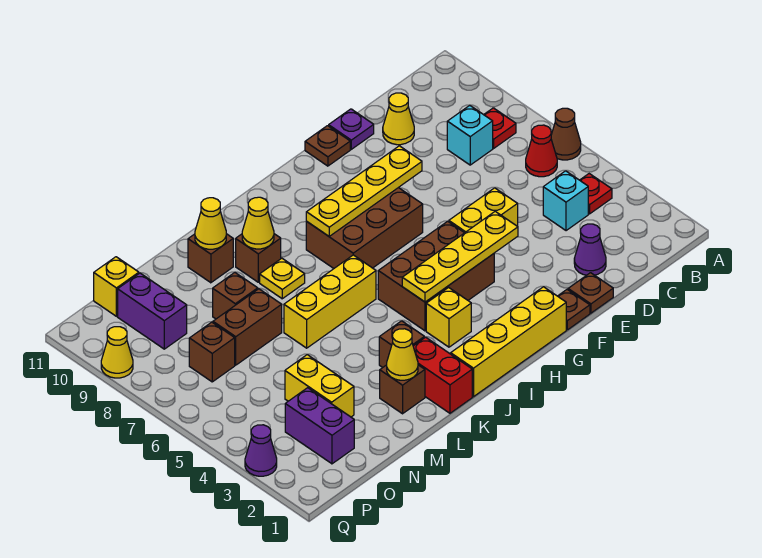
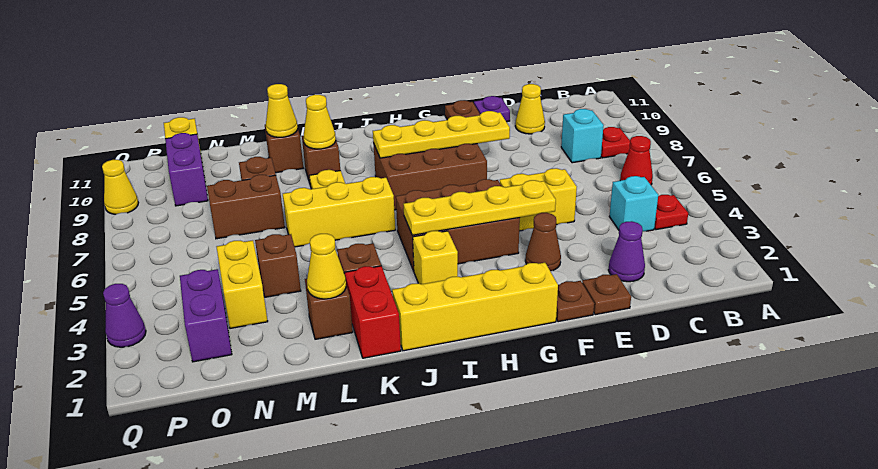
brown cone A6 level 1 -> brown cone F3 level 1
brown brick O7 level 1 -> brown brick M4 level 1

